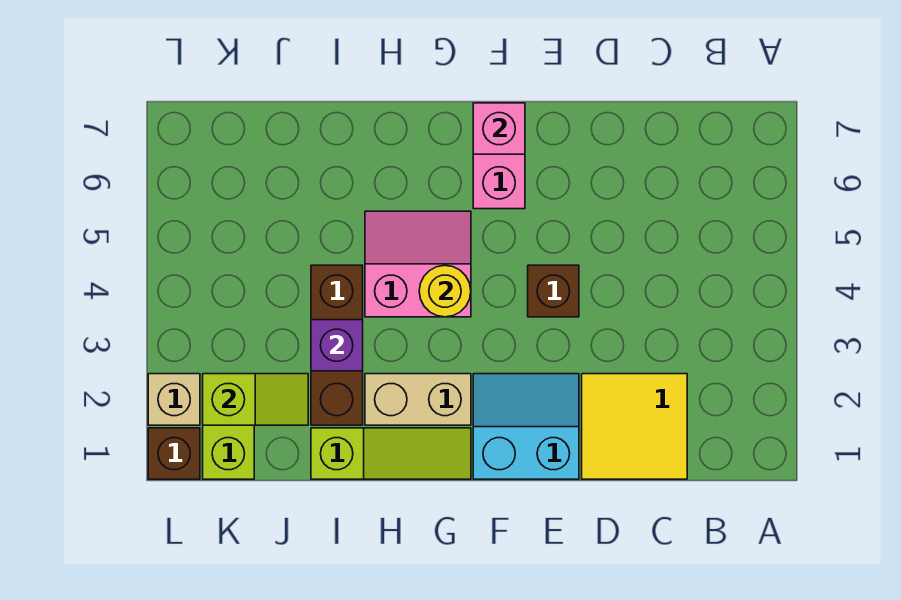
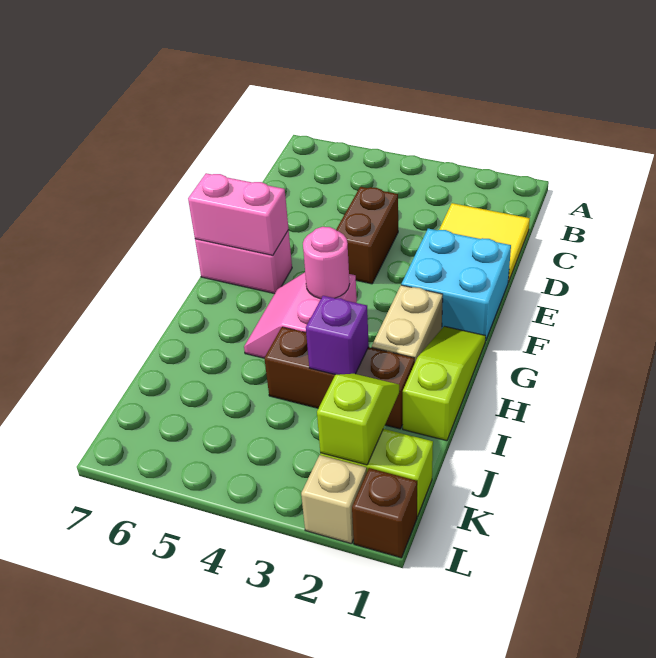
cyan slope E1:F2 level 1 top 1 -> cyan brick E1:F2 level 1
brown brick E4 level 1 -> brown brick D4:E4 level 1
pink brick F7 level 2 -> pink brick F6:F7 level 2
yellow round brick G4 level 2 -> pink round brick G4 level 2

